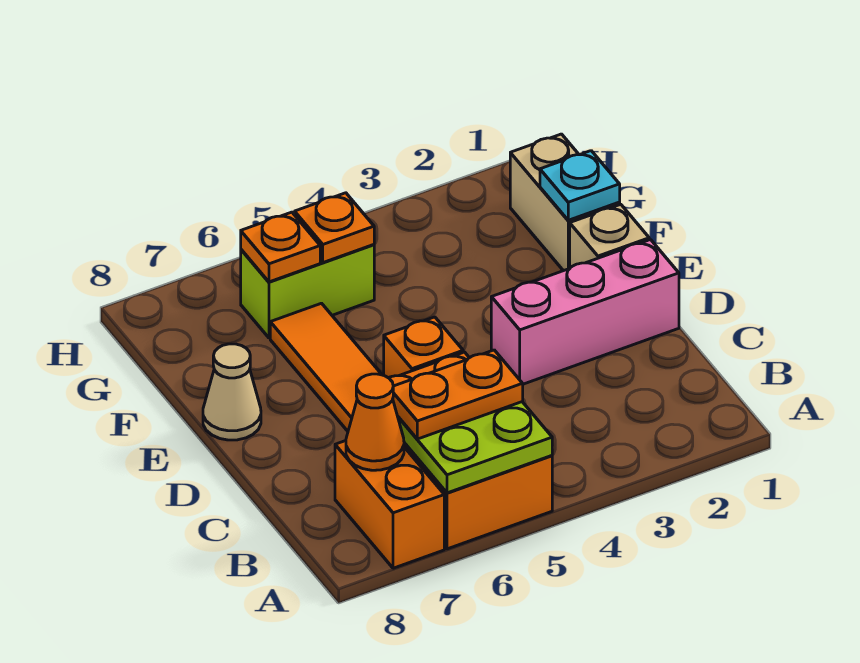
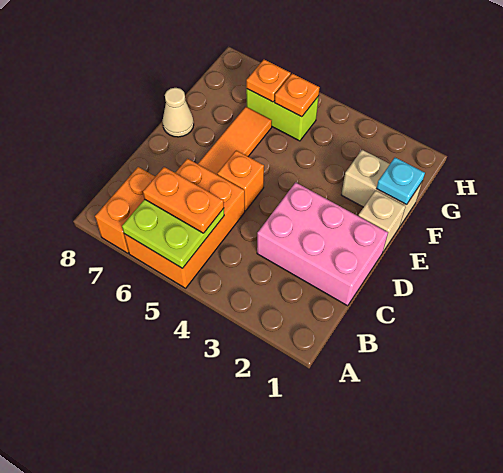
orange cone B7 level 2 -> none
pink brick D1:D3 level 1 -> pink brick C1:D3 level 1
tan brick F1:G1 level 1 -> tan brick F1:F2 level 1

